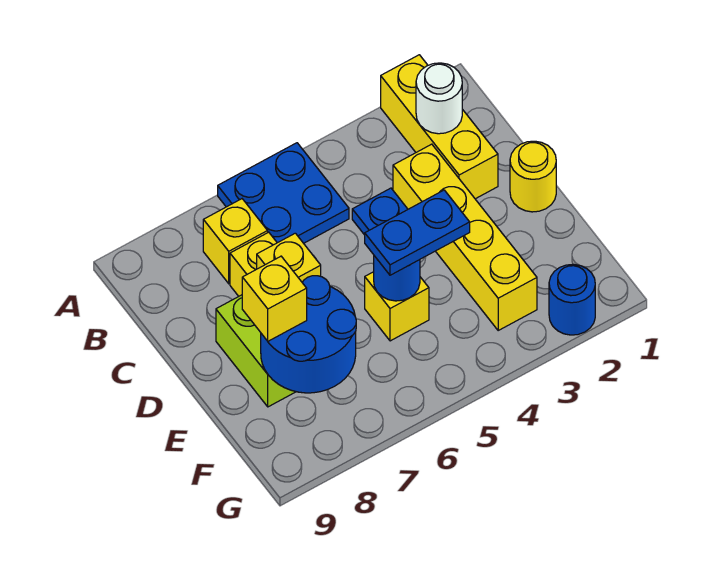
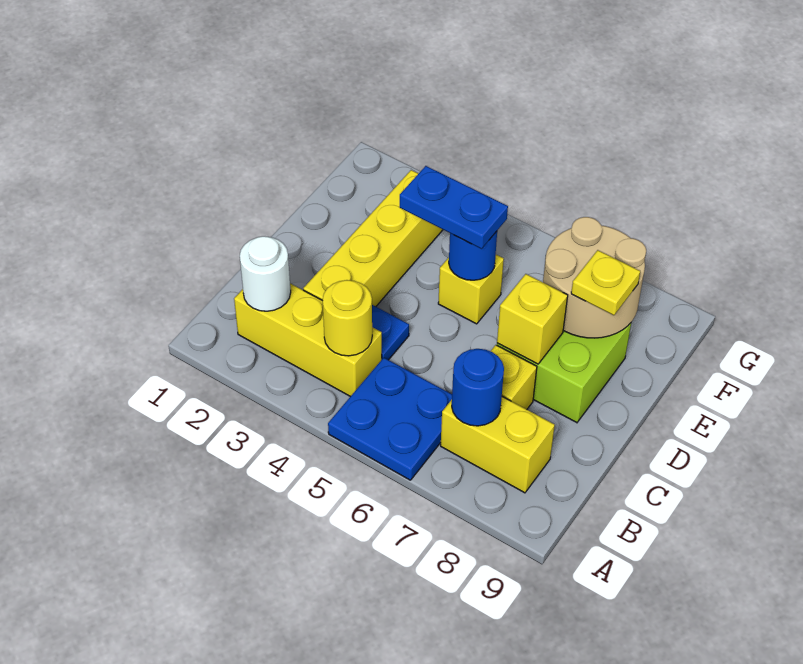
yellow brick A2:C2 level 1 -> yellow brick B2:B4 level 1
yellow brick B7 level 1 -> yellow brick B7:B8 level 1
yellow round brick D1 level 1 -> yellow round brick B4 level 2
blue round brick E7:F8 level 2 -> tan round brick E7:F8 level 2
yellow brick E8 level 3 -> yellow plate E8 level 3
blue round brick G2 level 1 -> blue round brick B7 level 2

